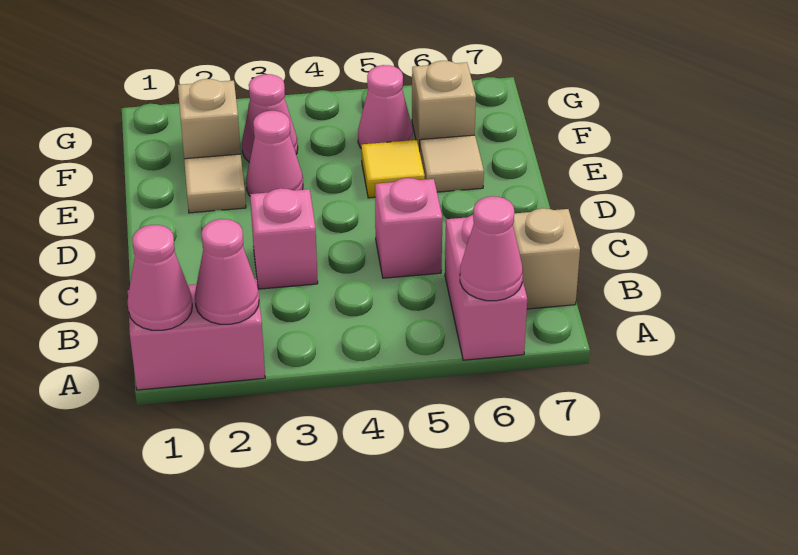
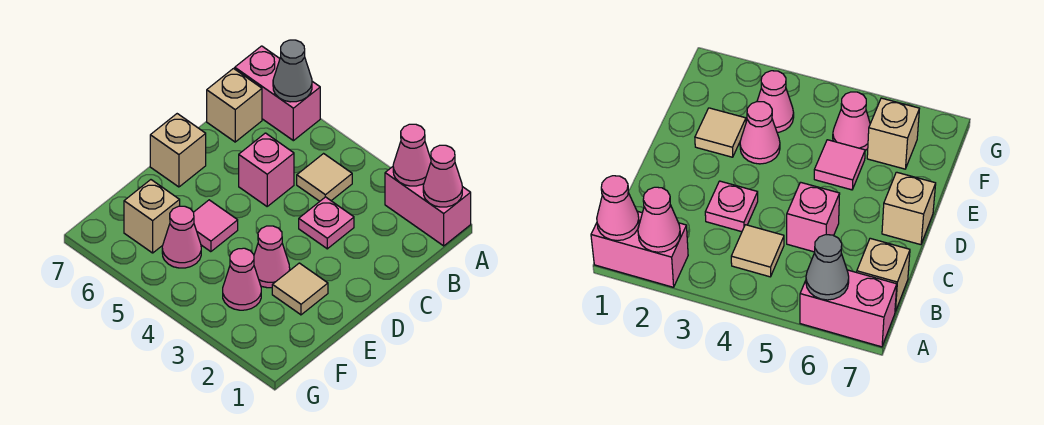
pink brick A6:B6 level 1 -> pink brick A6:A7 level 1
pink cone A6 level 2 -> grey cone A6 level 2
pink brick C3 level 1 -> pink plate C3 level 1
yellow tile E5 level 1 -> pink tile E5 level 1
tan tile E6 level 1 -> tan tile B4 level 1
tan brick F2 level 1 -> tan brick D7 level 1

